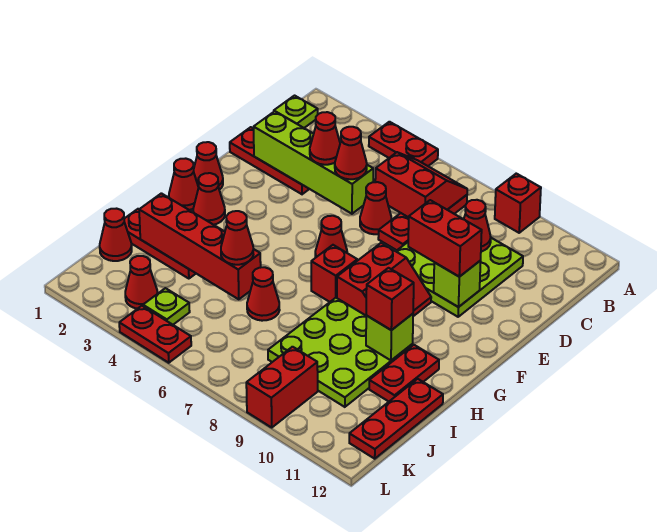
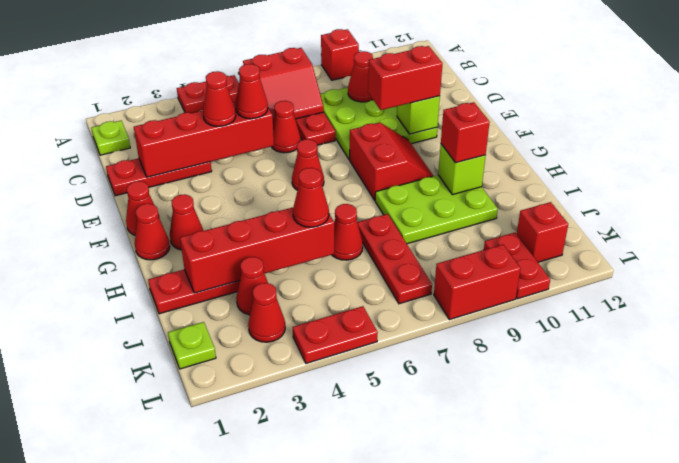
red slope B6:C7 level 2 top C -> red slope B6:C7 level 2 top B
lime brick D2:D5 level 2 -> red brick D2:D5 level 2
red brick G7 level 1 -> red brick K11 level 1
lime plate H8:J10 level 1 -> lime plate H8:I10 level 1
red plate H11:I11 level 1 -> red plate K10:L10 level 1
red plate I12:K12 level 1 -> red plate I7:K7 level 1
red cone J1 level 1 -> red cone J3 level 1
lime plate K4 level 1 -> lime plate K1 level 1
red brick K9:L9 level 1 -> red brick L8:L9 level 1

